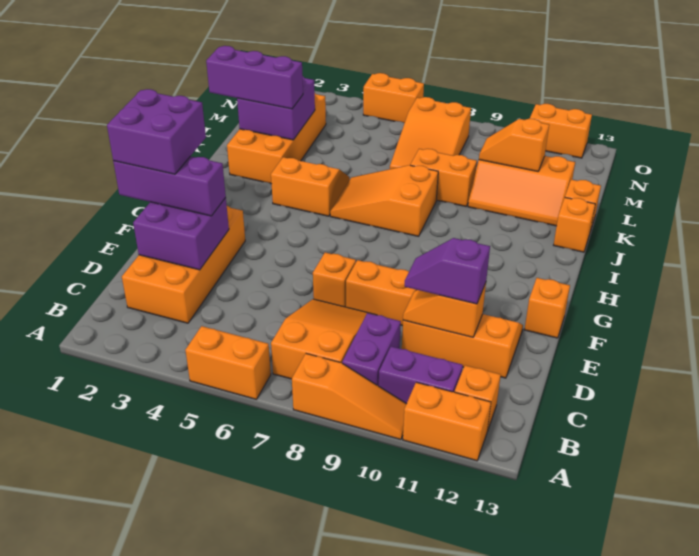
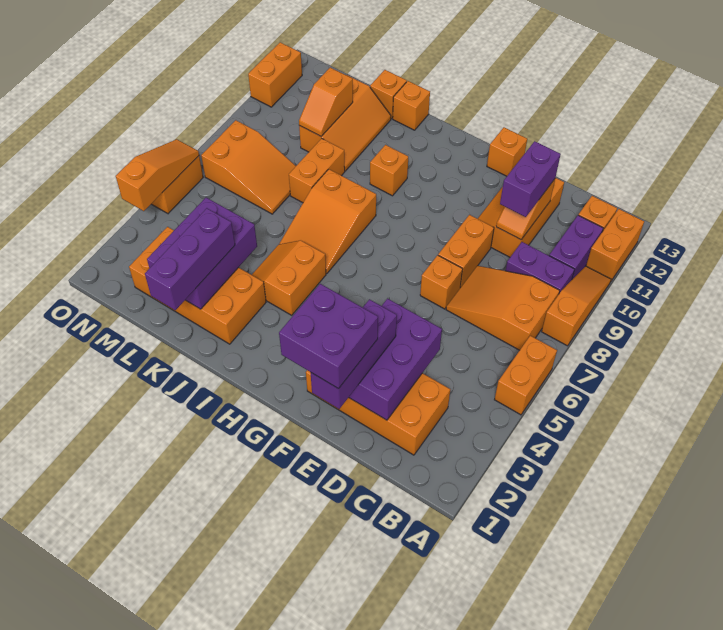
purple brick D2:E3 level 2 -> purple brick D2:E4 level 2
purple slope D10:D11 level 3 top 11 -> purple brick D10:D11 level 3
none -> orange brick I10 level 1
purple brick K2:L3 level 2 -> purple brick K2:L4 level 2
none -> orange slope O4:O6 level 2 top 4

